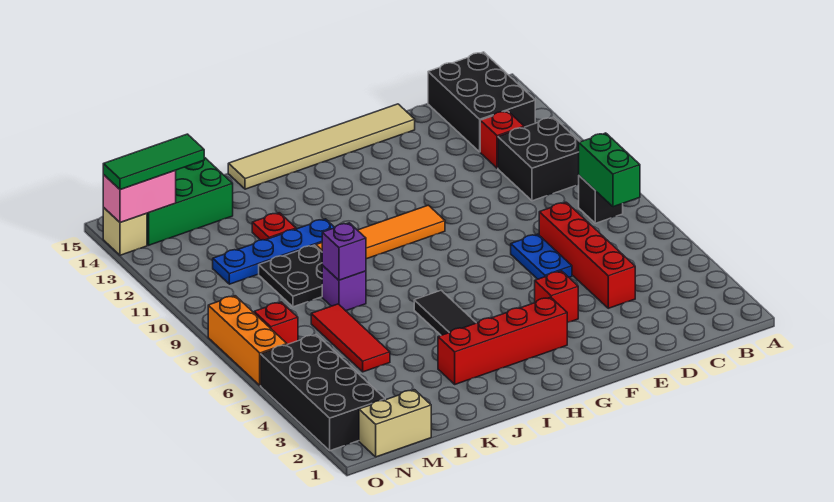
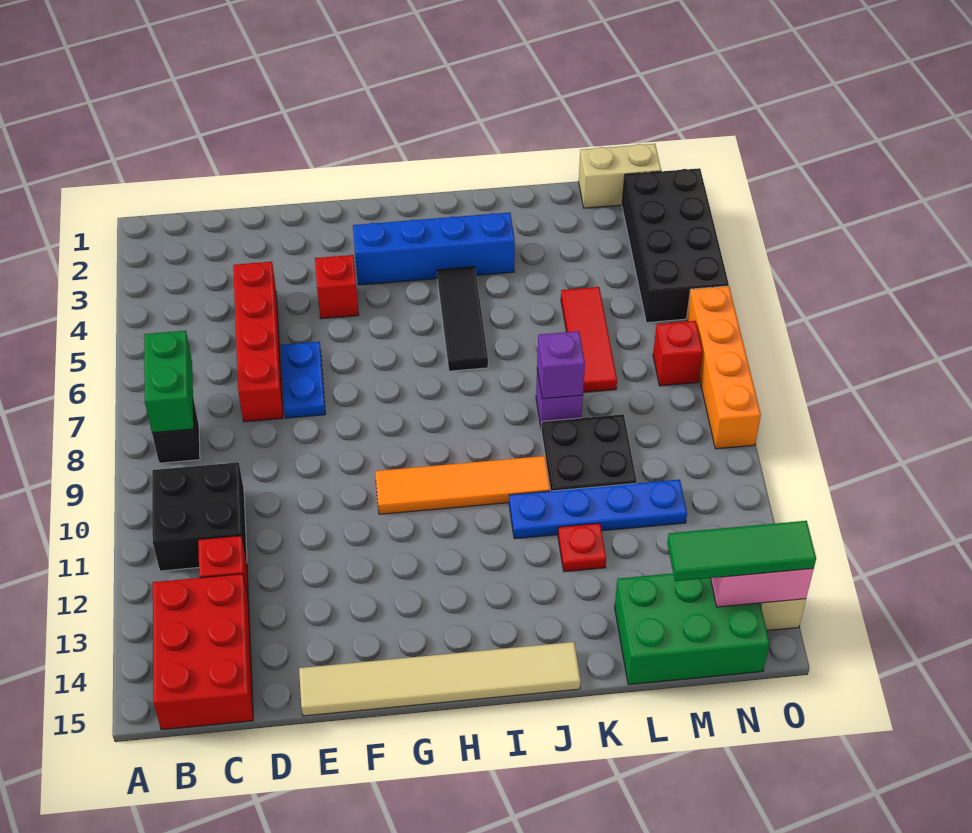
black brick B13:C15 level 1 -> red brick B13:C15 level 1
red brick G3:J3 level 1 -> blue brick G3:J3 level 1
orange brick O6:O8 level 1 -> orange brick O6:O9 level 1

